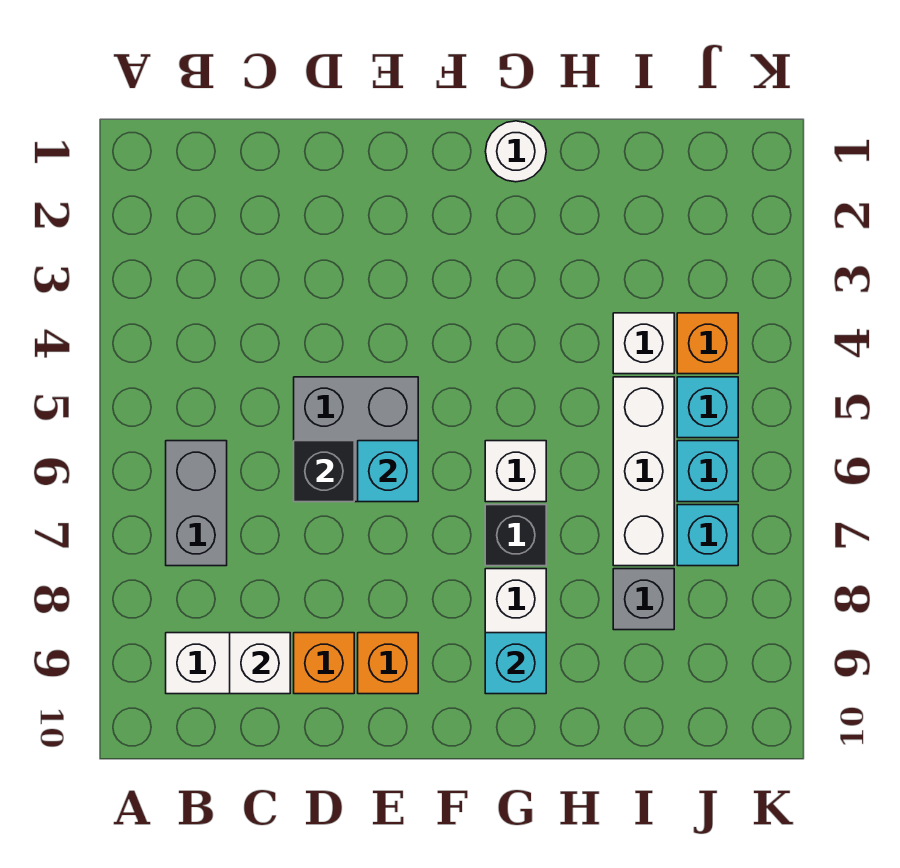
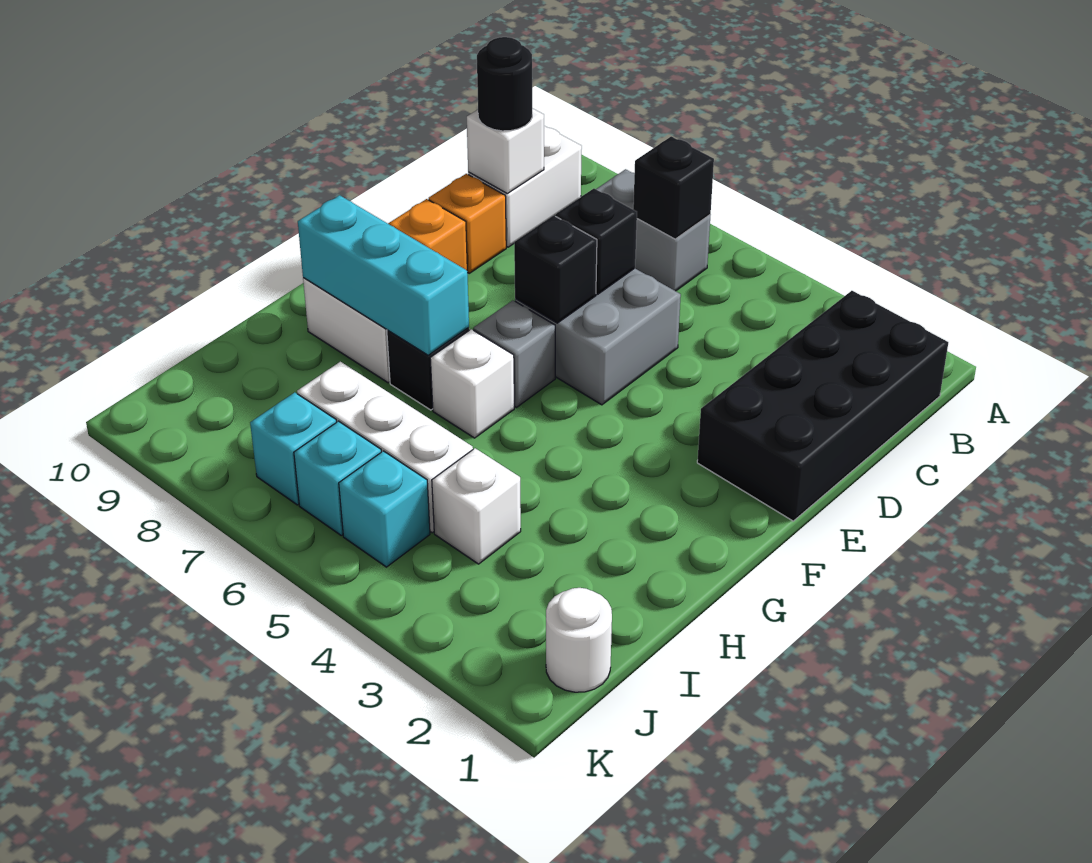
none -> black brick B1:E2 level 1
none -> black brick B6 level 2
none -> black round brick C9 level 3
cyan brick E6 level 2 -> black brick E6 level 2
white round brick G1 level 1 -> white round brick J1 level 1
cyan brick G9 level 2 -> cyan brick G7:G9 level 2
grey brick I8 level 1 -> grey brick F6 level 1
orange brick J4 level 1 -> none

